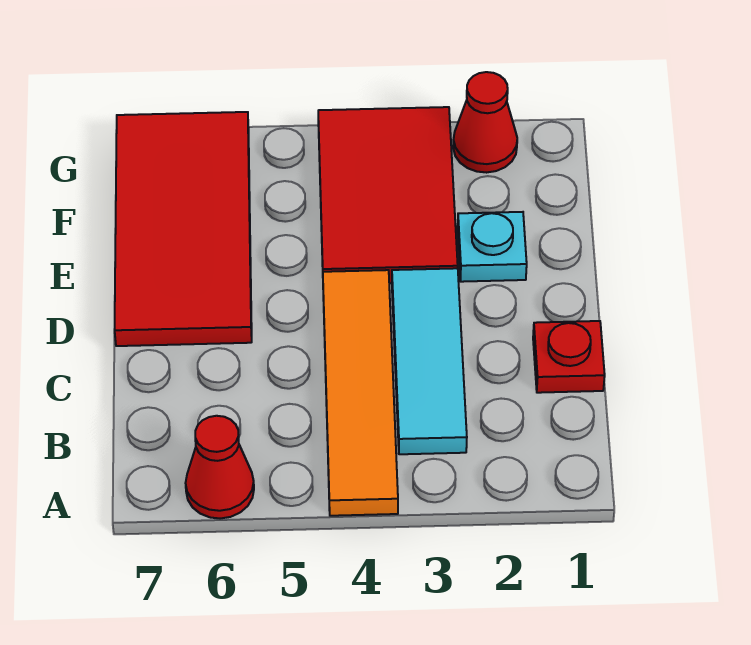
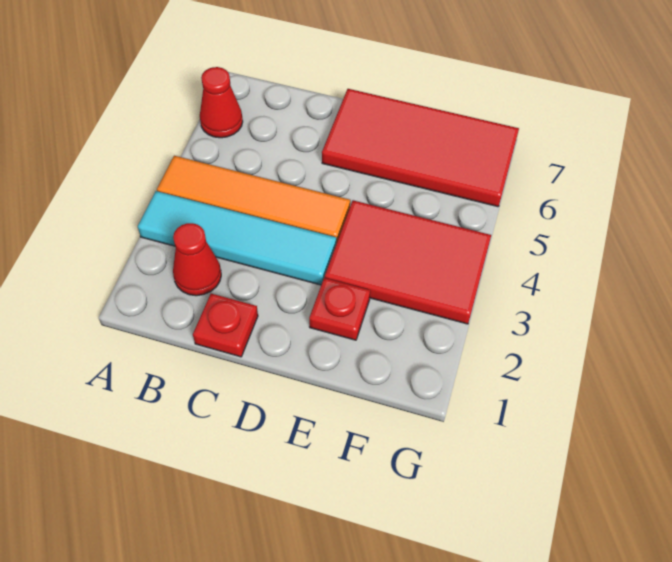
cyan tile B3:D3 level 1 -> cyan tile A3:D3 level 1
cyan plate E2 level 1 -> red plate E2 level 1
red cone G2 level 1 -> red cone B2 level 1

